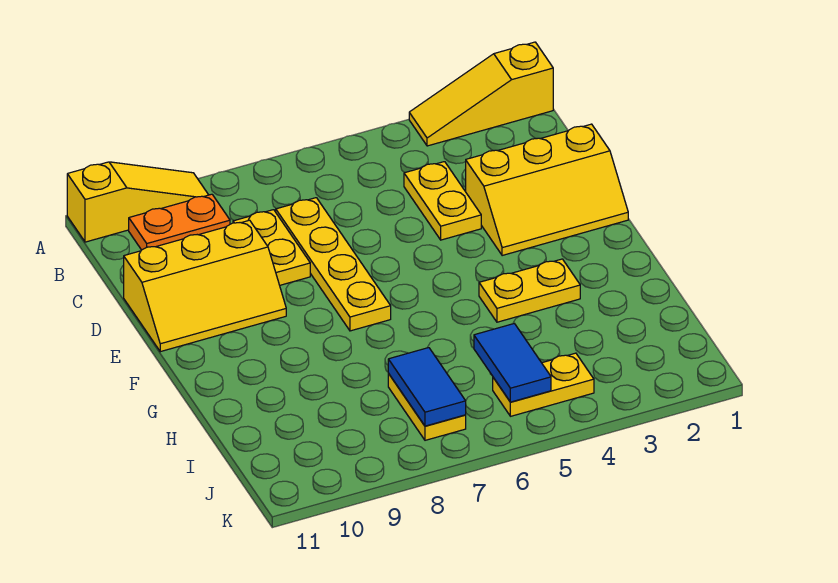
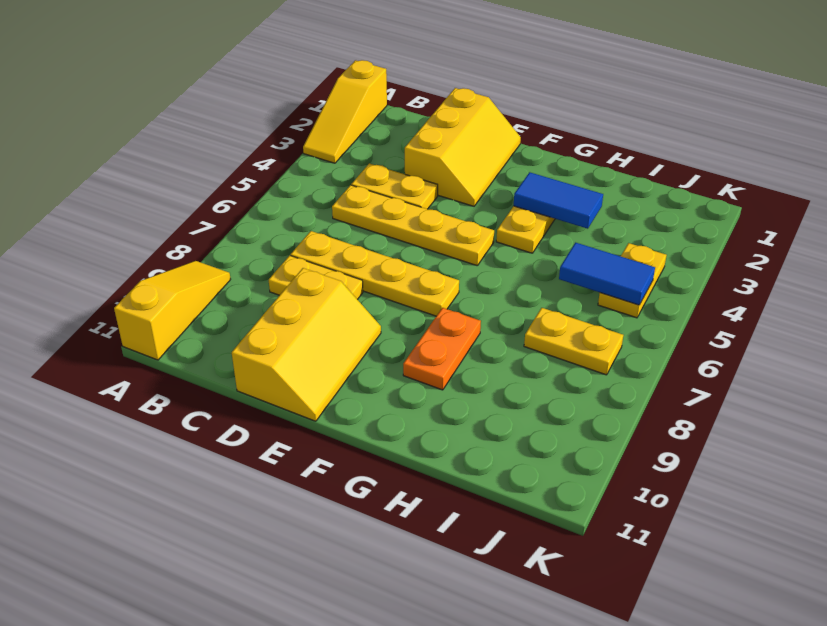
orange plate B9:B10 level 1 -> orange plate G8:G9 level 1
none -> yellow plate C5:F5 level 1
blue tile I7:J7 level 2 -> blue tile G3:H3 level 2

